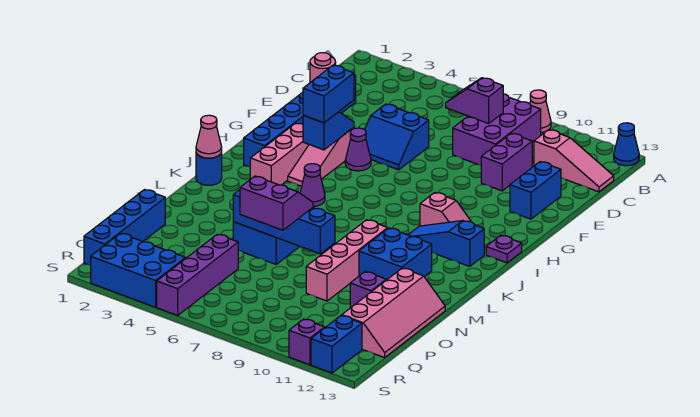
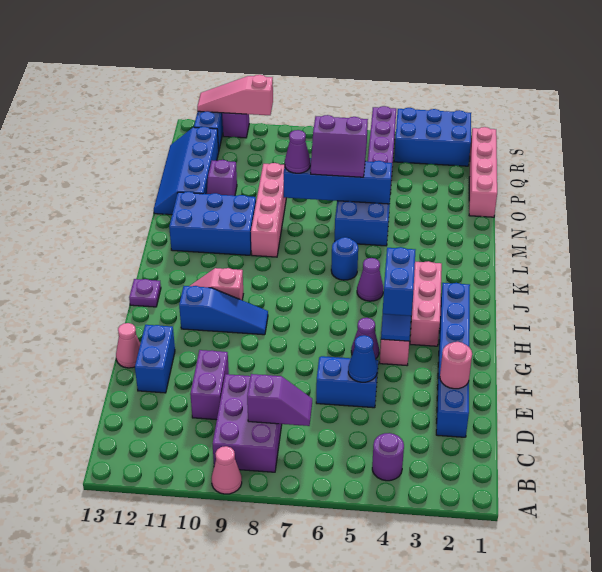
blue cone A13 level 1 -> blue cone E5 level 2
none -> purple round brick B4 level 1
pink slope C11:C13 level 1 top 11 -> pink slope S10:S12 level 2 top 10
blue slope J10:J12 level 1 top 12 -> blue slope H9:H11 level 1 top 11
blue round brick K1 level 1 -> blue round brick K6 level 1
pink cone K1 level 2 -> pink cone F13 level 1
blue brick L10:M11 level 1 -> blue brick L10:M12 level 1
none -> purple cone N8 level 3
pink slope N12:Q13 level 1 top 12 -> blue slope N12:Q13 level 1 top 12
blue brick O1:R1 level 1 -> pink brick O1:R1 level 1

